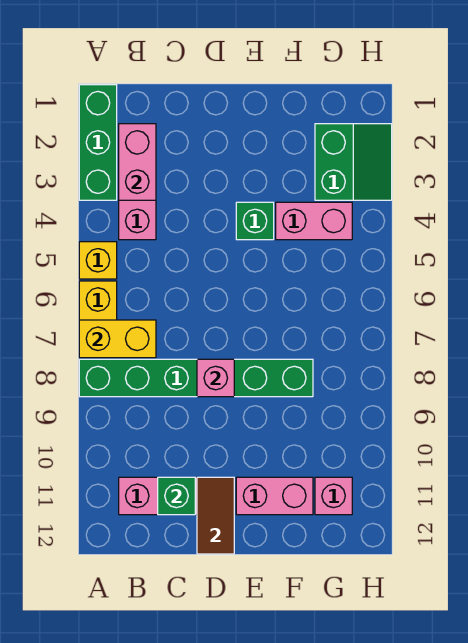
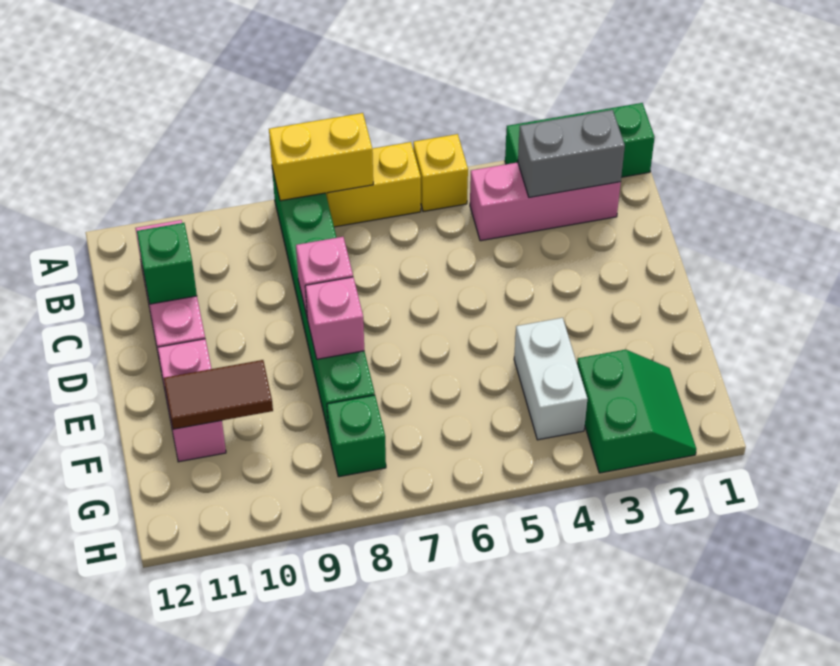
yellow brick A7:B7 level 2 -> yellow brick A7:A8 level 2
pink brick B2:B3 level 2 -> grey brick B2:B3 level 2
brown tile D11:D12 level 2 -> brown tile F10:F11 level 2
green brick E4 level 1 -> green brick G8 level 1
pink brick F4:G4 level 1 -> white brick F4:G4 level 1
green slope G2:H3 level 1 top G -> green slope G2:H3 level 1 top 3
pink brick G11 level 1 -> pink brick E8 level 2

